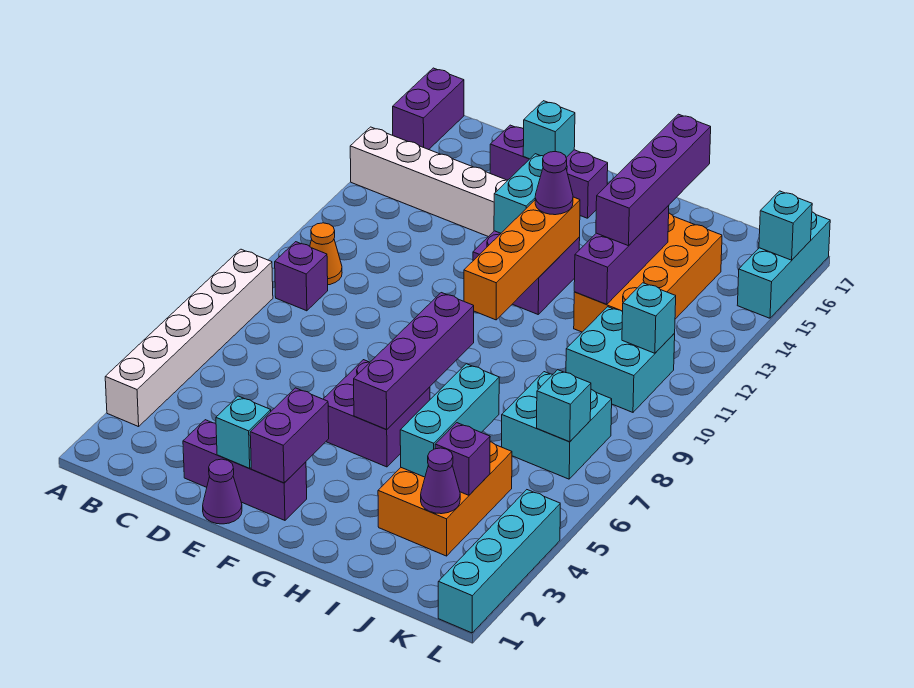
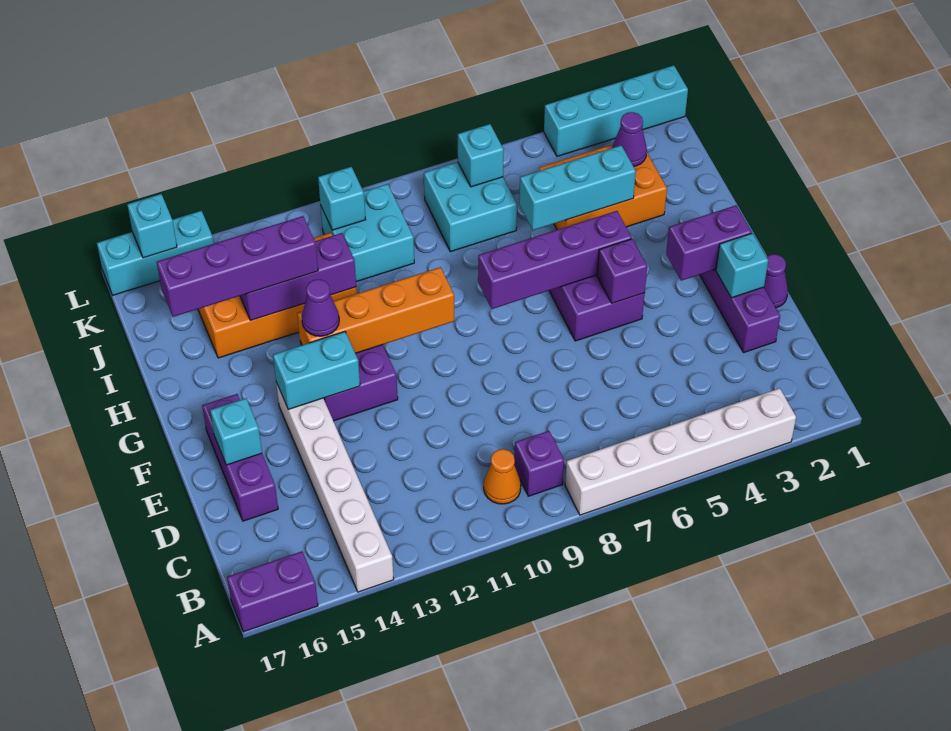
purple brick J4 level 2 -> purple brick F5 level 2

